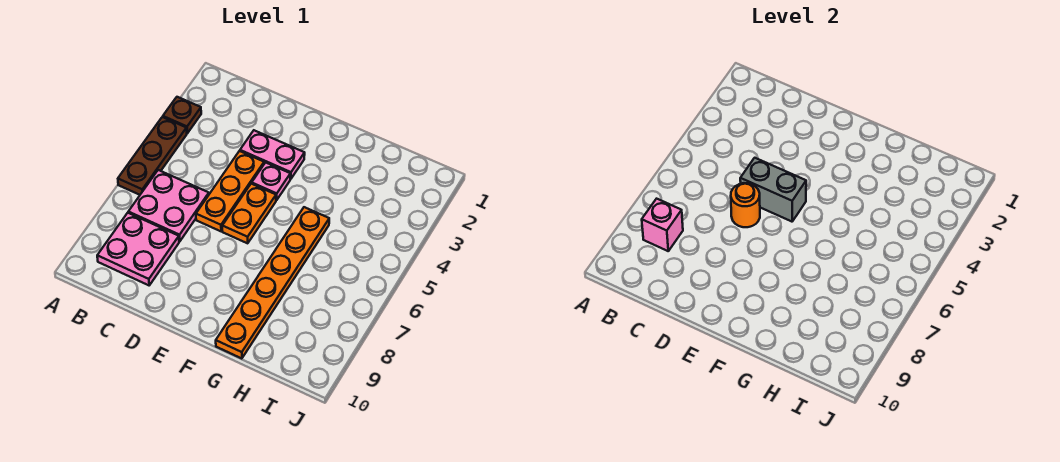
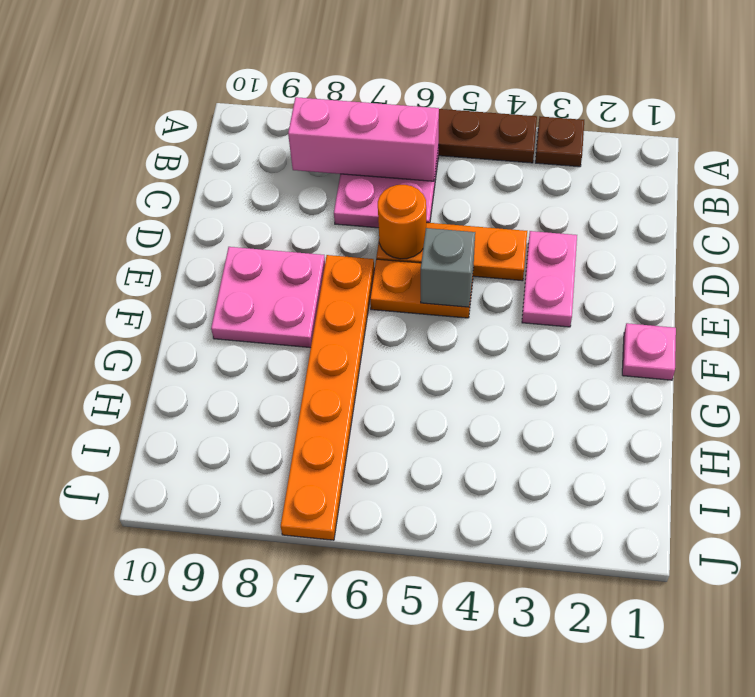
pink plate B8:C9 level 1 -> pink plate E8:F9 level 1
pink brick B8 level 2 -> pink brick B6:B8 level 2
grey brick D5:E5 level 2 -> grey brick E5 level 2
pink plate E4 level 1 -> pink plate F1 level 1
orange plate G5:G10 level 1 -> orange plate E7:J7 level 1

